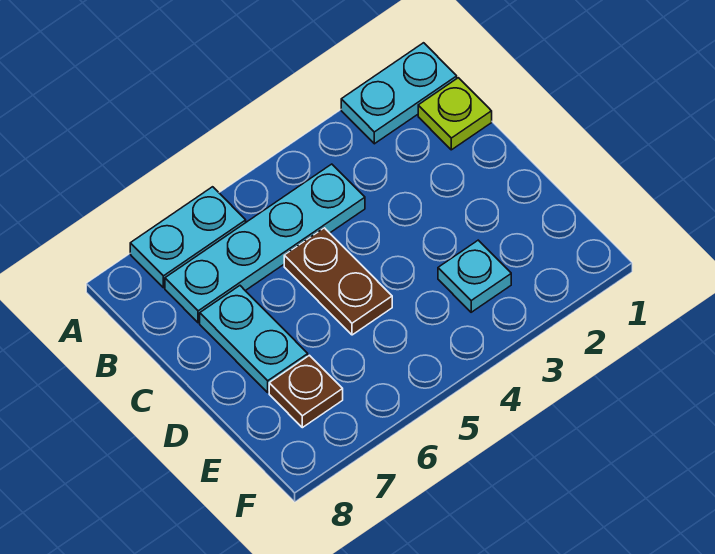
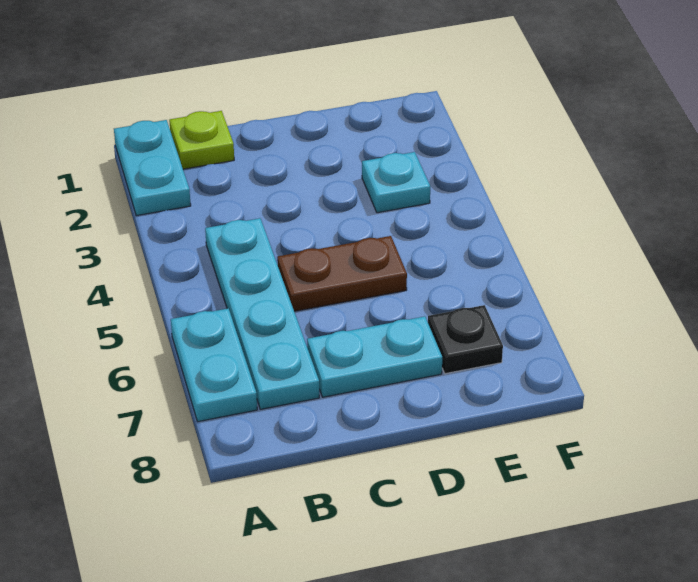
brown plate E7 level 1 -> black plate E7 level 1

